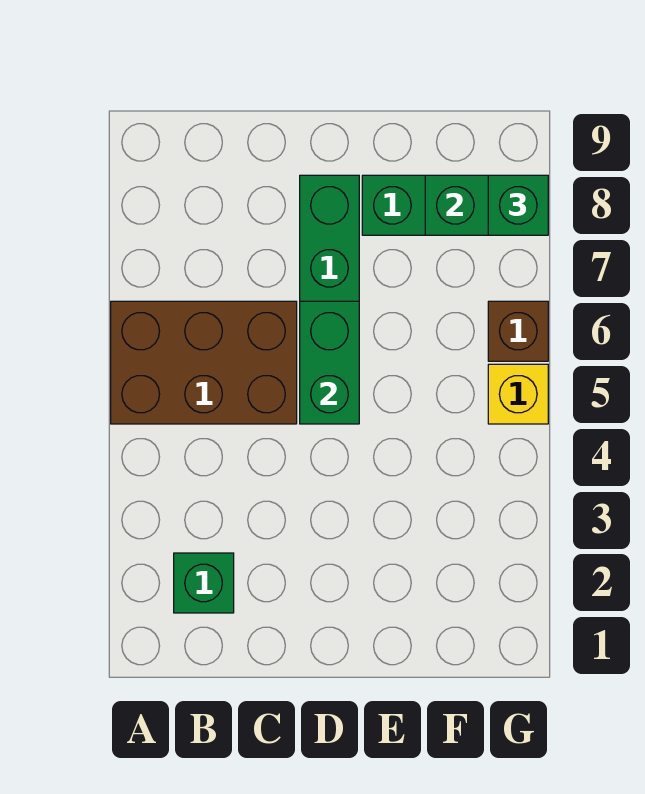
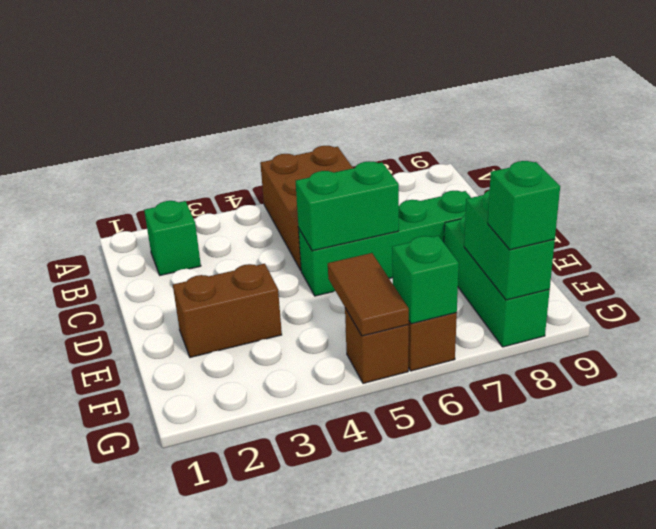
none -> brown brick E2:E3 level 1
none -> brown tile F5:G5 level 2
yellow brick G5 level 1 -> brown brick G5 level 1
none -> green brick G6 level 2

